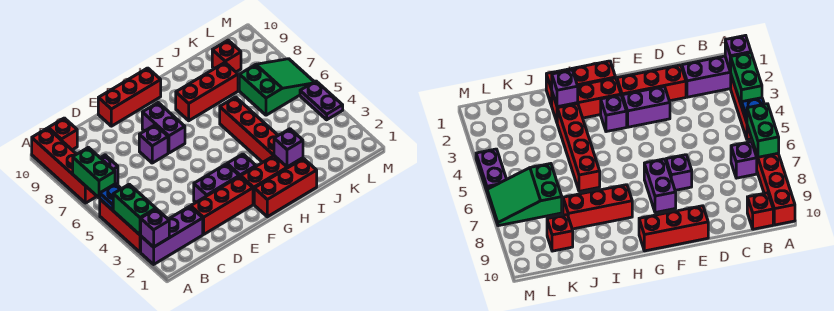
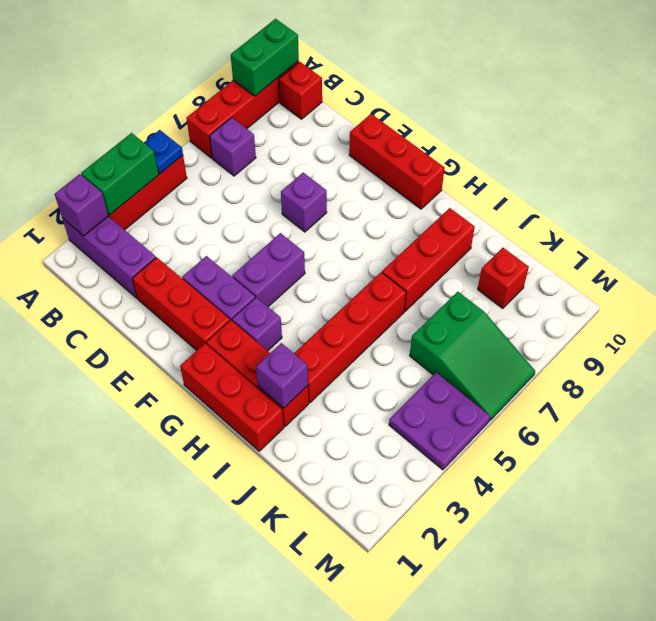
green brick A6:A7 level 2 -> green brick A9:A10 level 2
purple brick F7:F8 level 1 -> purple brick F4:F5 level 1
red brick H8:J8 level 1 -> red brick I7:I9 level 1
purple plate M4:M5 level 1 -> purple plate L4:M5 level 1

